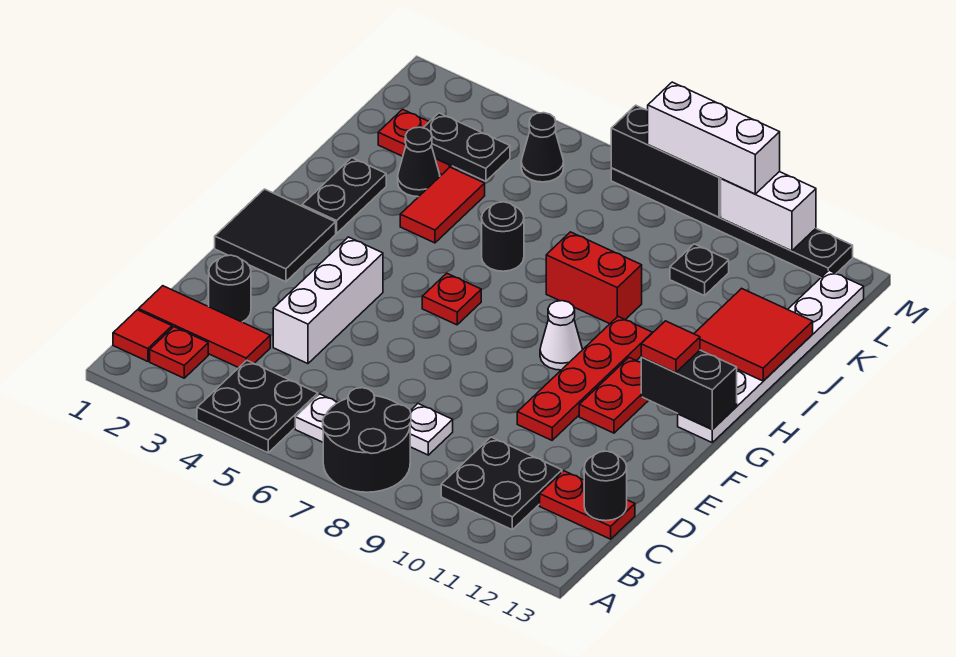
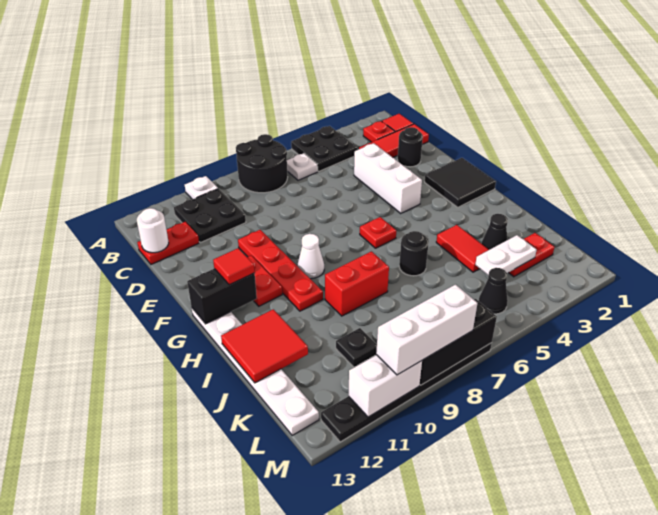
white plate C8 level 1 -> white plate A10 level 1
black round brick C13 level 2 -> white round brick C13 level 2
black plate H2:I2 level 1 -> none
black plate K3:K4 level 2 -> white plate K3:K4 level 2

